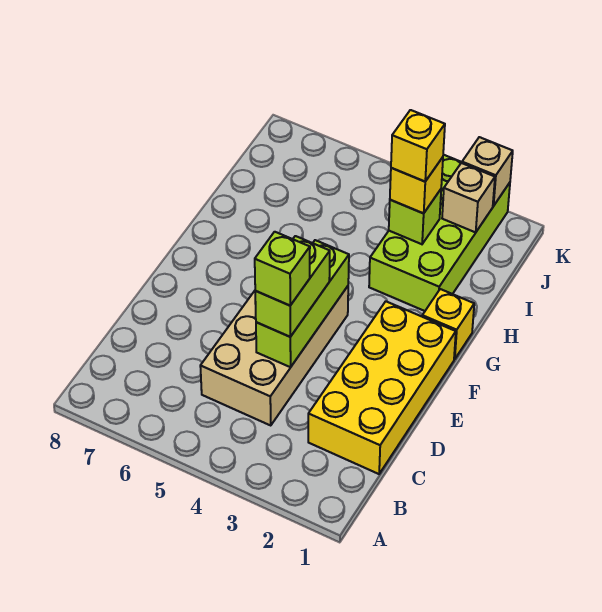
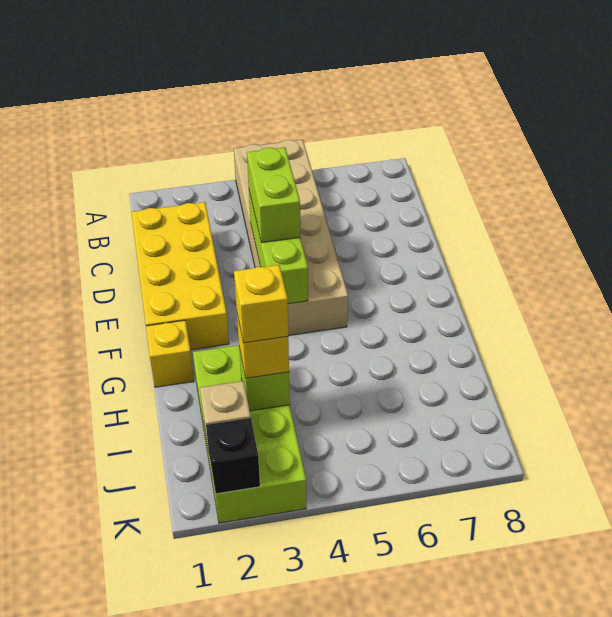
tan brick C4:F5 level 1 -> tan brick A4:F5 level 1
lime brick D4 level 4 -> none
tan brick K2 level 2 -> black brick K2 level 2

